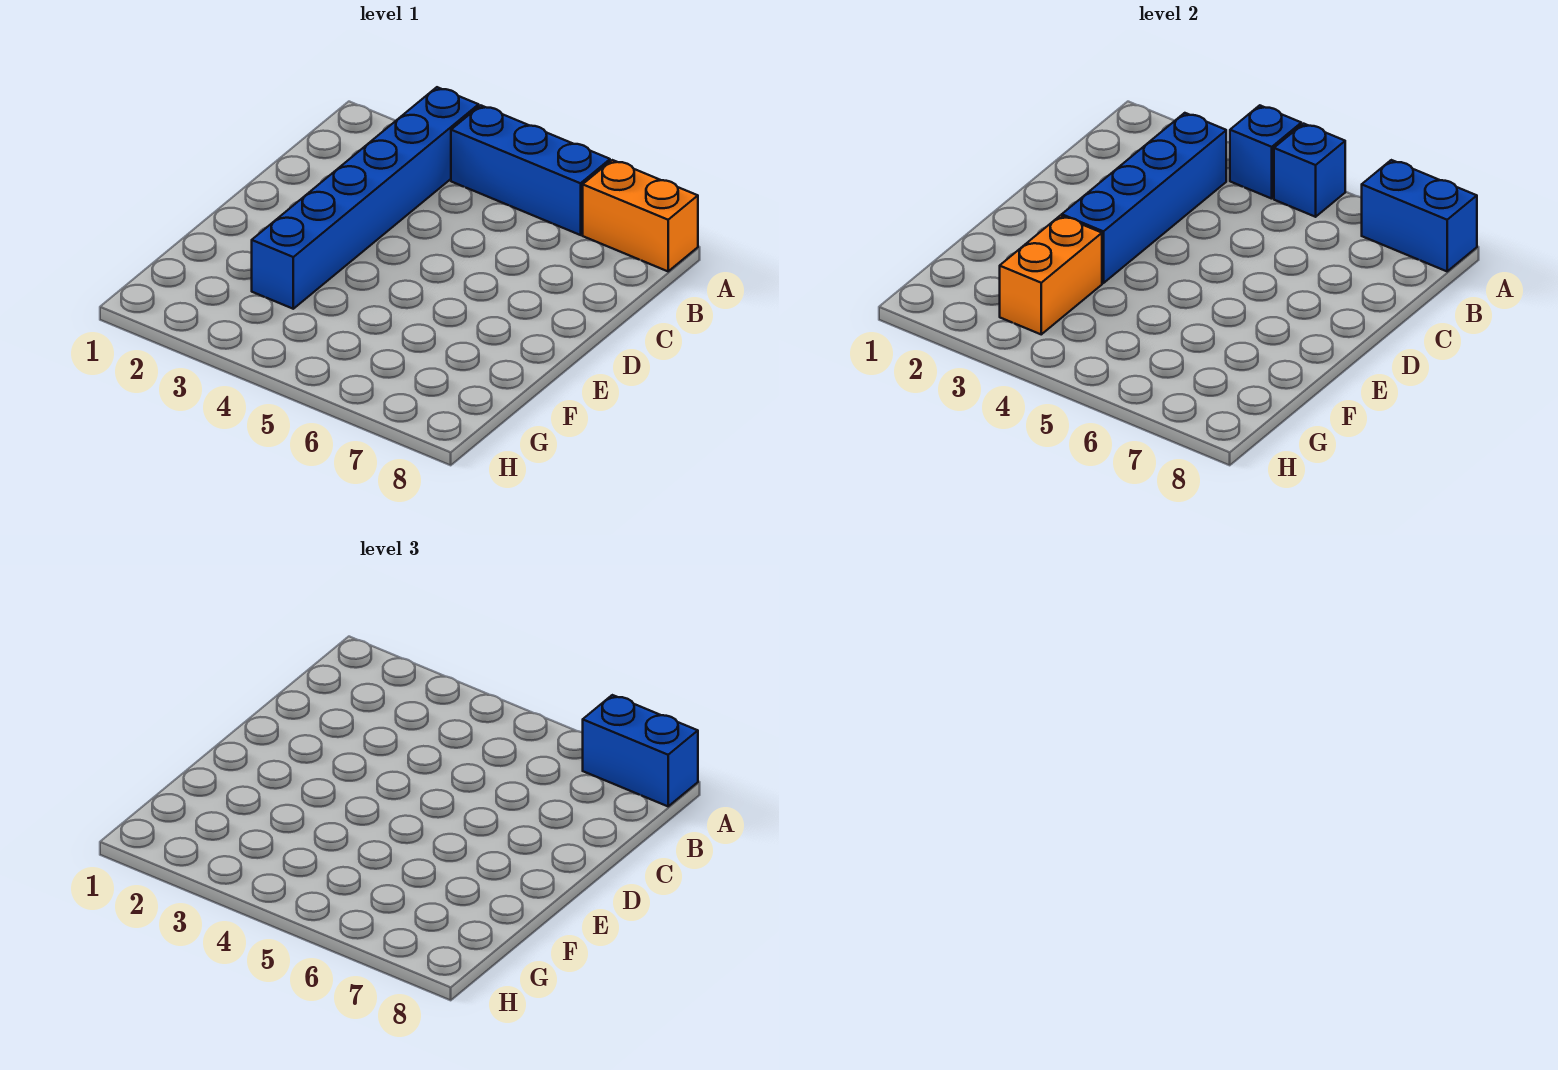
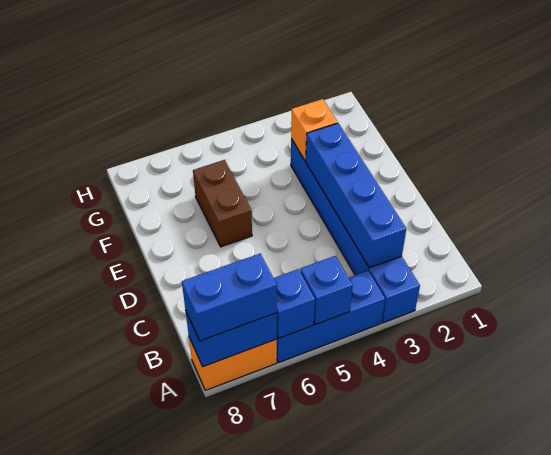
blue brick A4 level 2 -> blue brick A6 level 2
none -> brown brick E6:F6 level 1
orange brick F3:G3 level 2 -> orange brick F3 level 2

